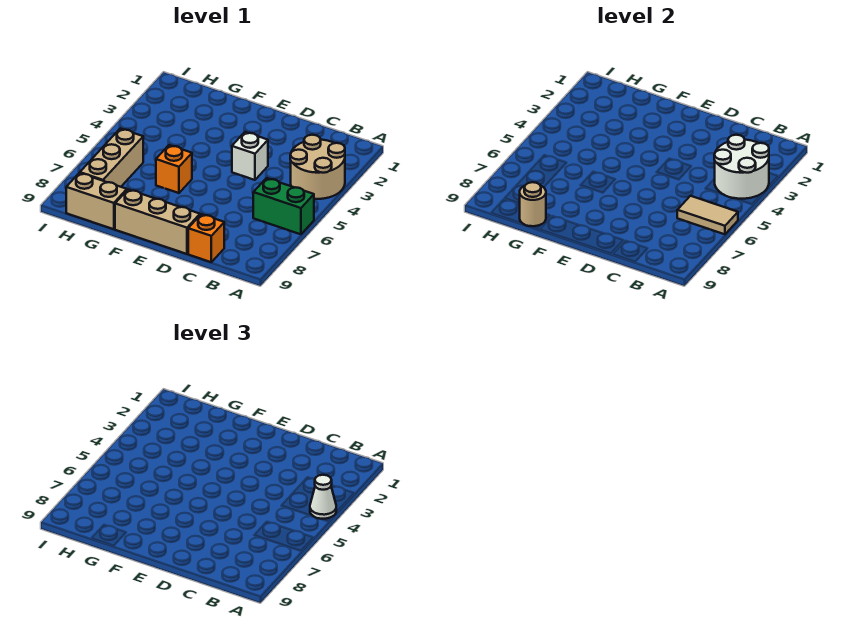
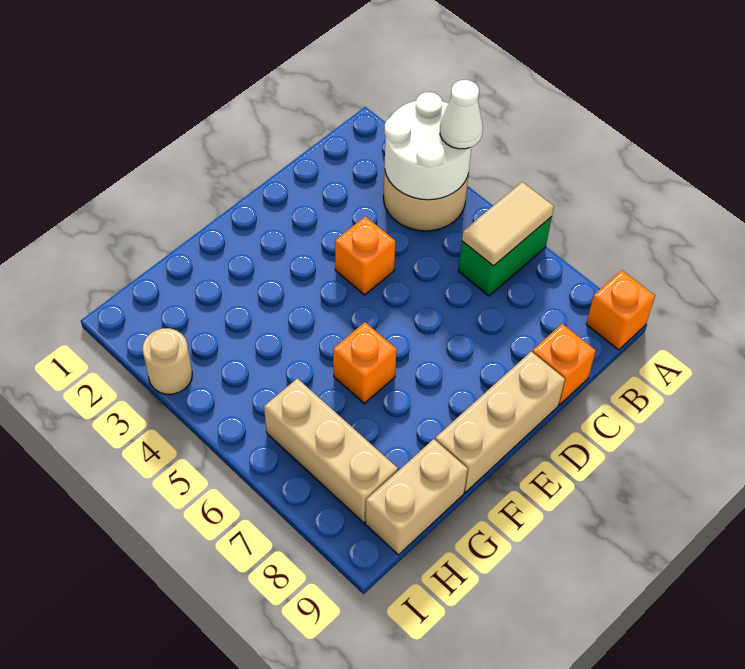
none -> orange brick A9 level 1
white brick D4 level 1 -> orange brick D4 level 1
tan round brick G9 level 2 -> tan round brick I3 level 1

